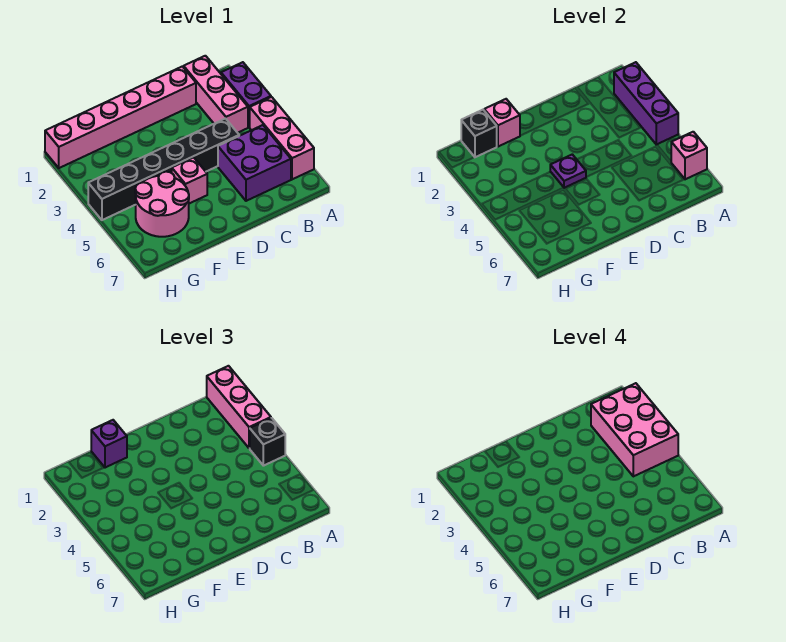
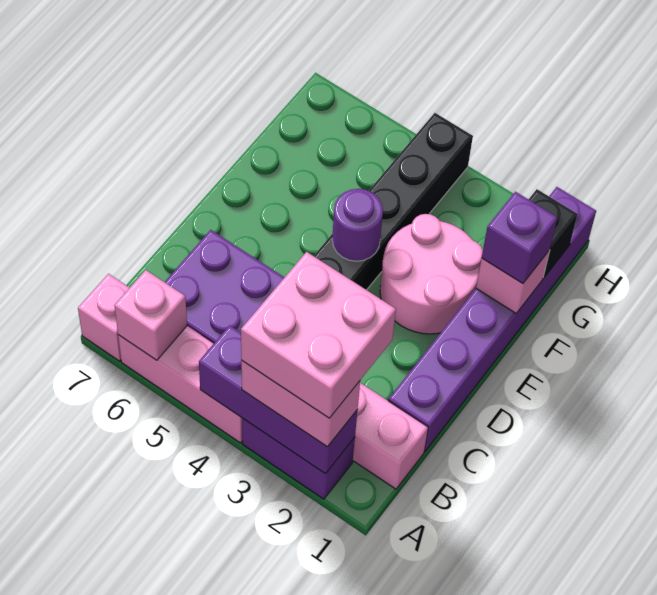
pink brick A1:A3 level 3 -> pink brick A2:A3 level 3
pink brick A2:B4 level 4 -> pink brick A2:B3 level 4
black brick A4 level 3 -> none
pink brick C1:H1 level 1 -> purple brick C1:H1 level 1
purple plate E4 level 2 -> purple round brick E4 level 2
pink brick E5 level 1 -> pink brick A7 level 1
pink round brick F5:G6 level 1 -> pink round brick E2:F3 level 1

